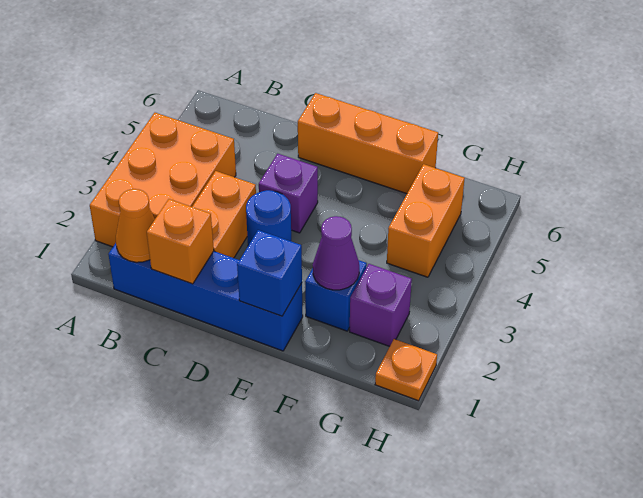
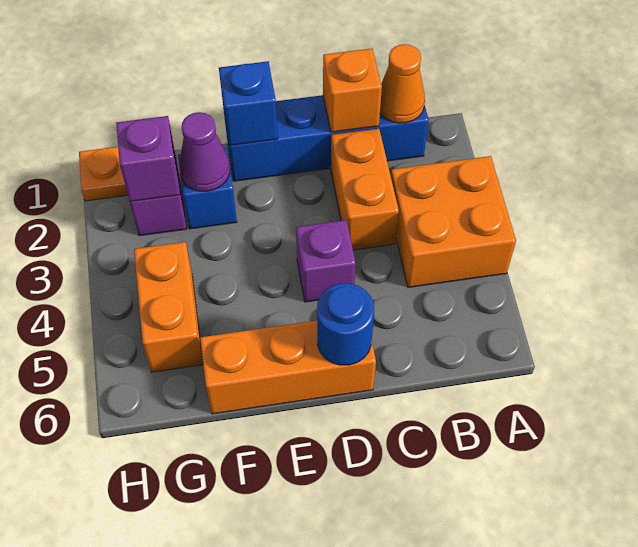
orange brick A2:B4 level 1 -> orange brick A3:B4 level 1
blue round brick D3 level 1 -> blue round brick D6 level 2
none -> purple brick G2 level 2

